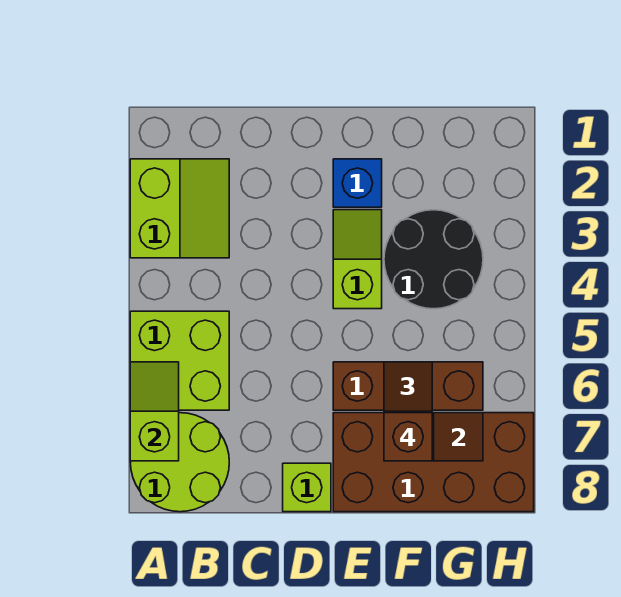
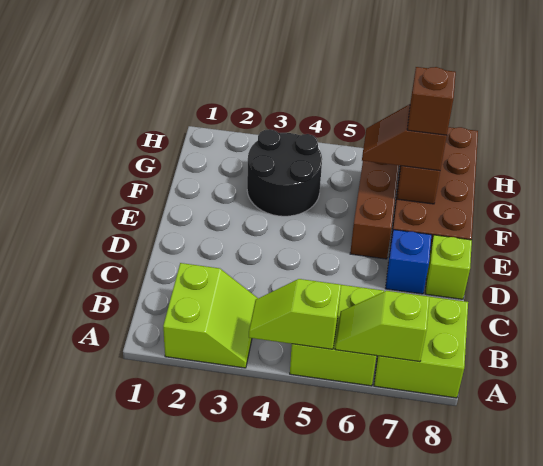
lime slope A2:B3 level 1 top A -> lime slope A2:B3 level 1 top 2
lime round brick A7:B8 level 1 -> lime brick A7:B8 level 1
blue brick E2 level 1 -> blue brick D7 level 1
lime slope E3:E4 level 1 top 4 -> lime slope A4:A5 level 2 top 5

